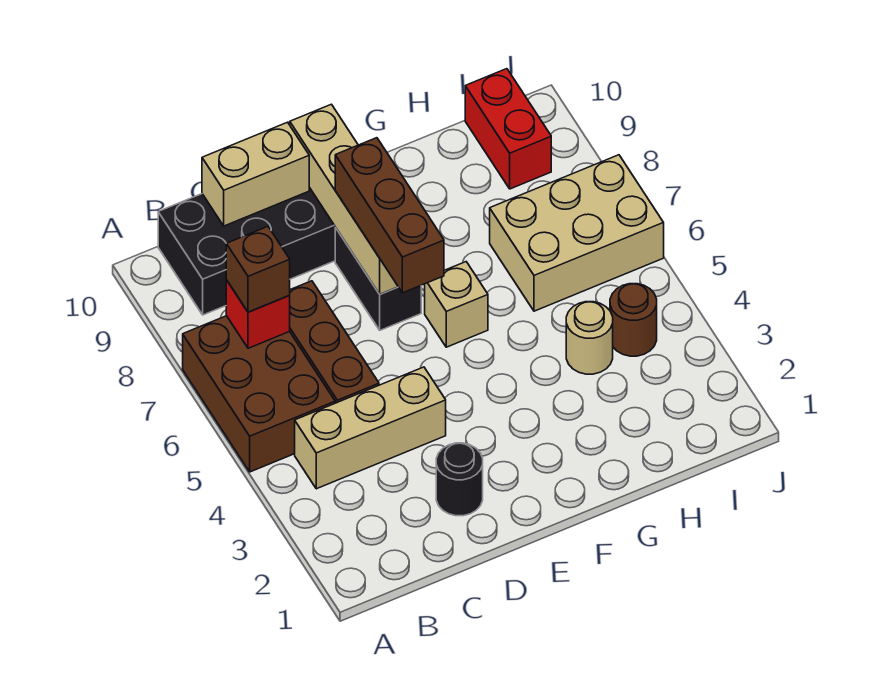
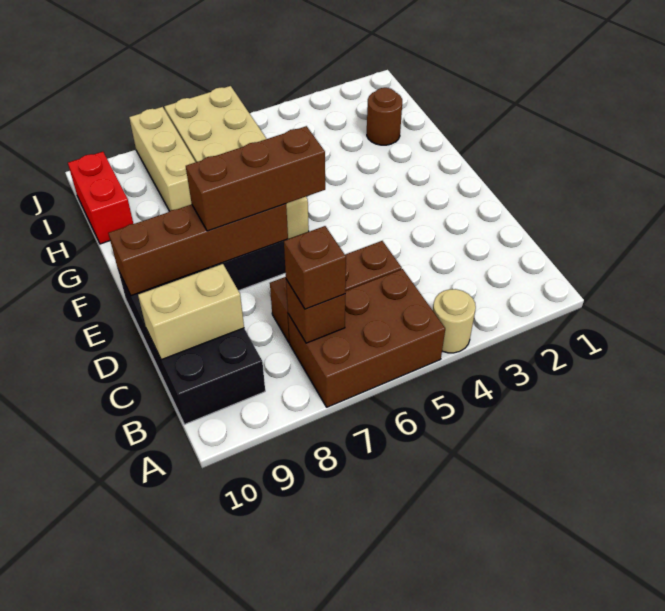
tan brick B4:D4 level 1 -> tan brick H8:J8 level 1
red brick B7 level 2 -> brown brick B7 level 2
tan brick C10:D10 level 2 -> tan brick C9:C10 level 2
black round brick D2 level 1 -> none
tan brick E7:E10 level 2 -> brown brick E7:E10 level 2
tan round brick H4 level 1 -> tan round brick A4 level 1
brown round brick I4 level 1 -> brown round brick H2 level 1
red brick I9:I10 level 1 -> red brick H10:I10 level 1

